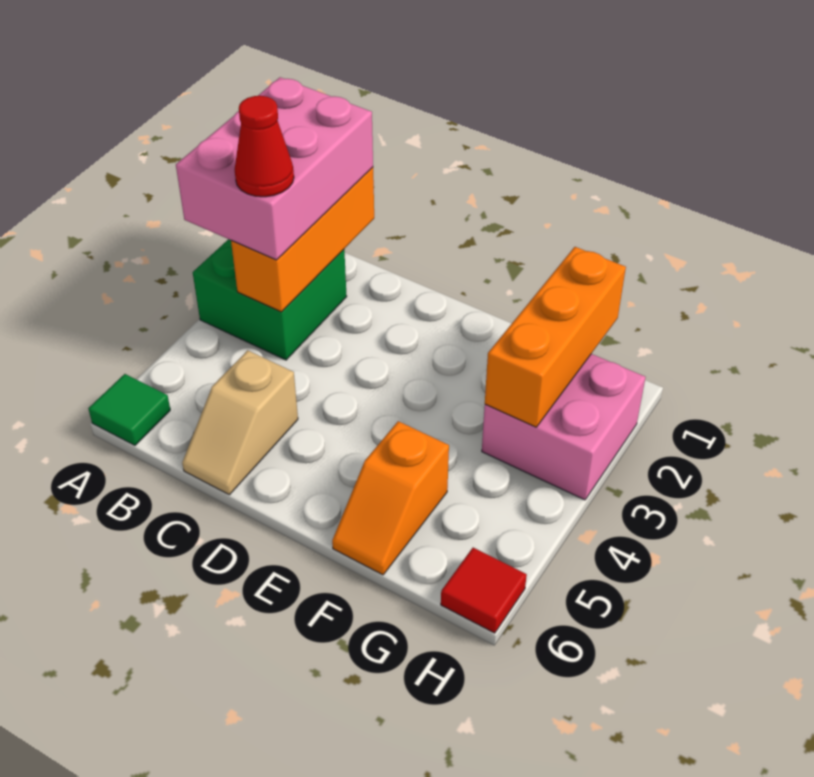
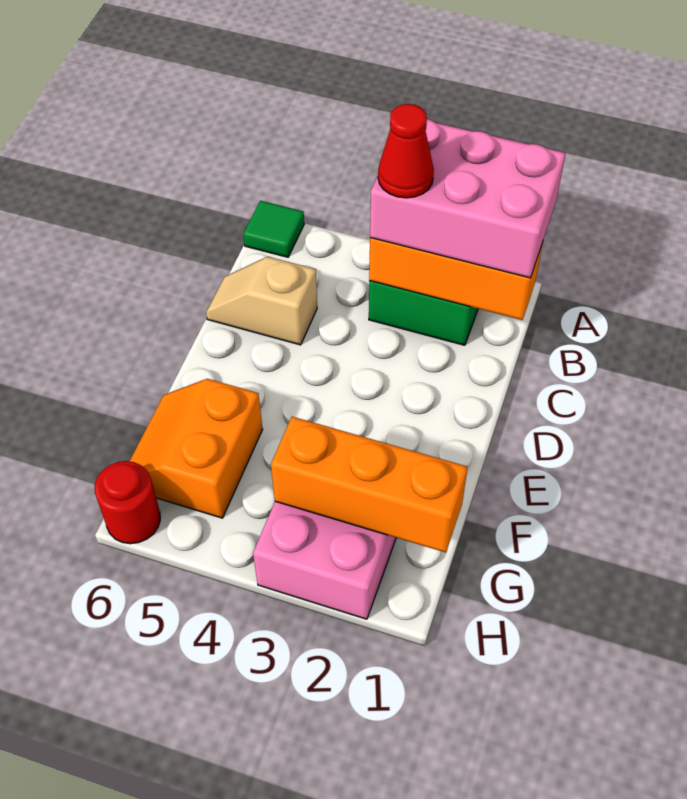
orange slope F5:F6 level 1 top 5 -> orange slope F5:G6 level 1 top 5
red tile H6 level 1 -> red round brick H6 level 1

